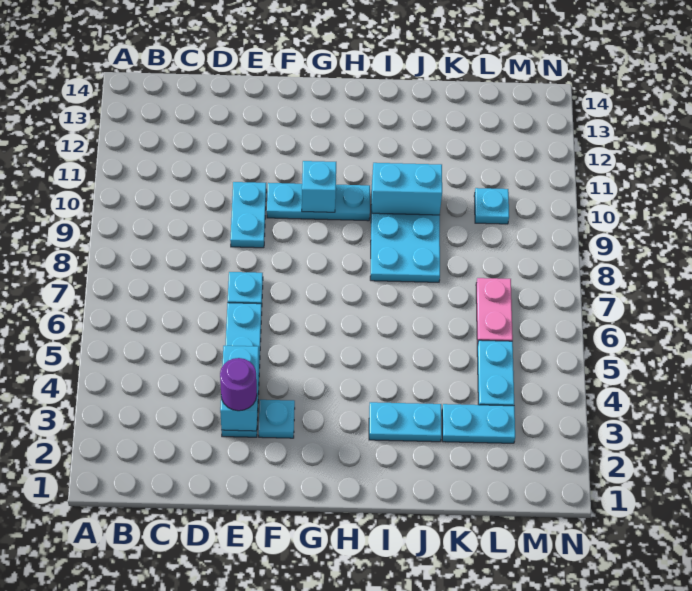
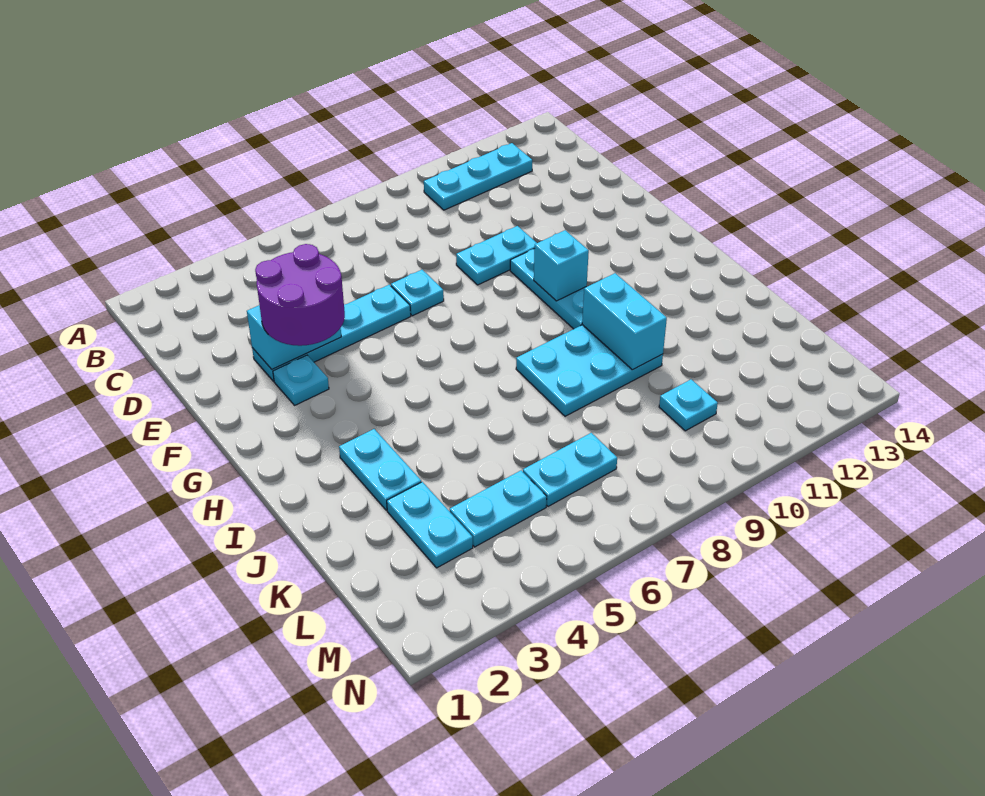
none -> cyan plate B10:B12 level 1
purple round brick E3 level 3 -> purple round brick E3:F4 level 3
pink plate L6:L7 level 1 -> cyan plate L6:L7 level 1

